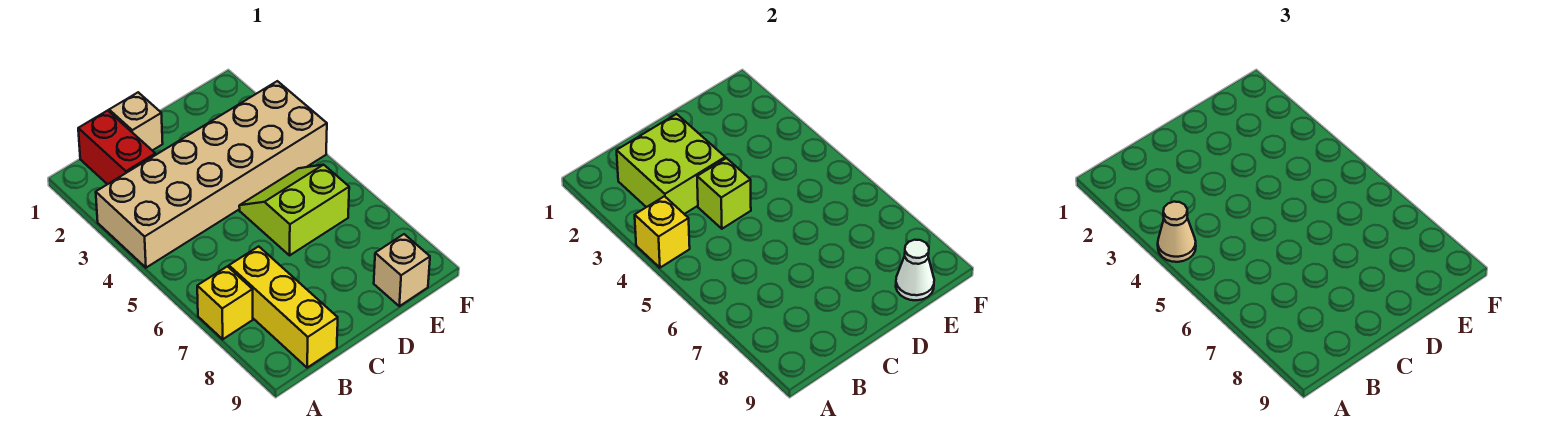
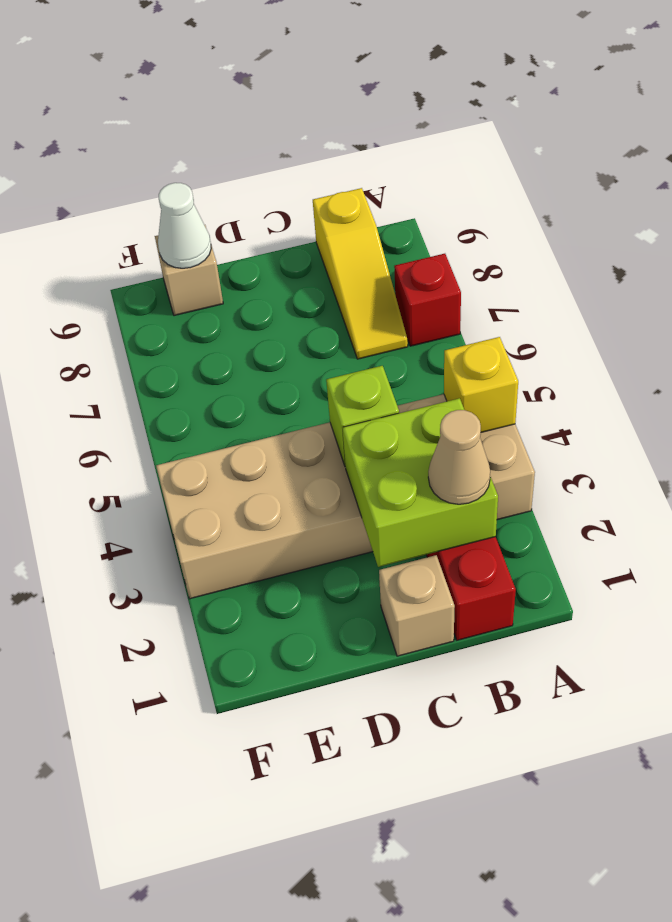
tan cone A4 level 3 -> tan cone B2 level 3
yellow brick A7 level 1 -> red brick A7 level 1
yellow brick B7:B9 level 1 -> yellow slope B7:B9 level 1 top 9
lime slope D5:E6 level 1 top 6 -> none

